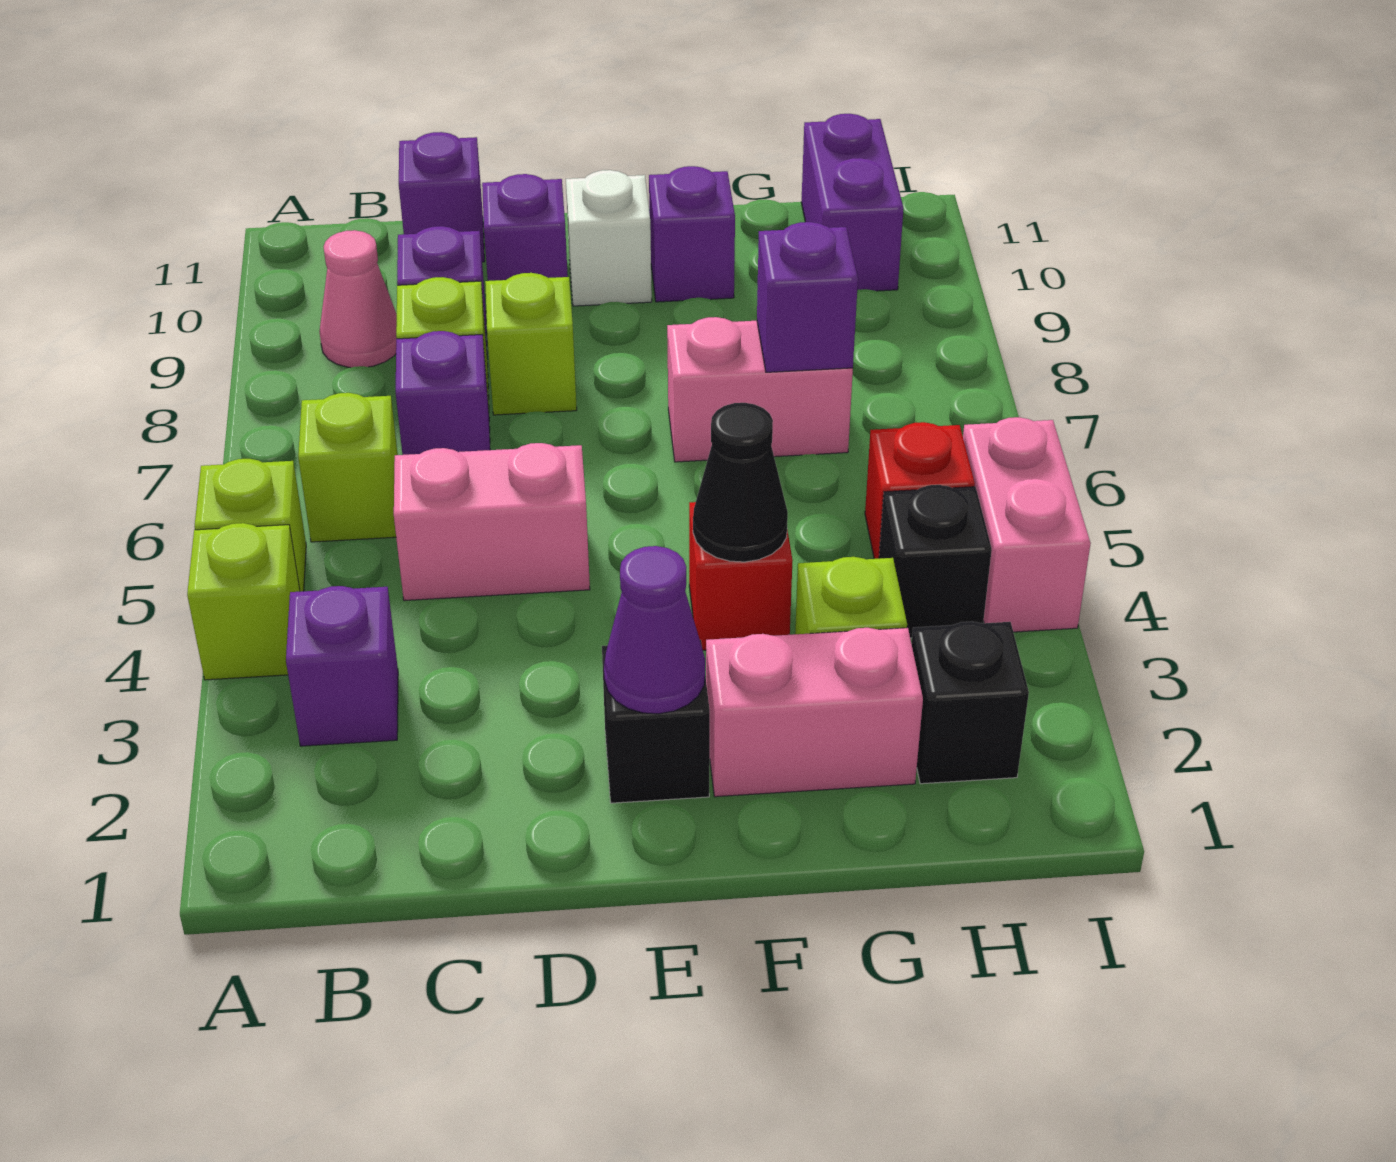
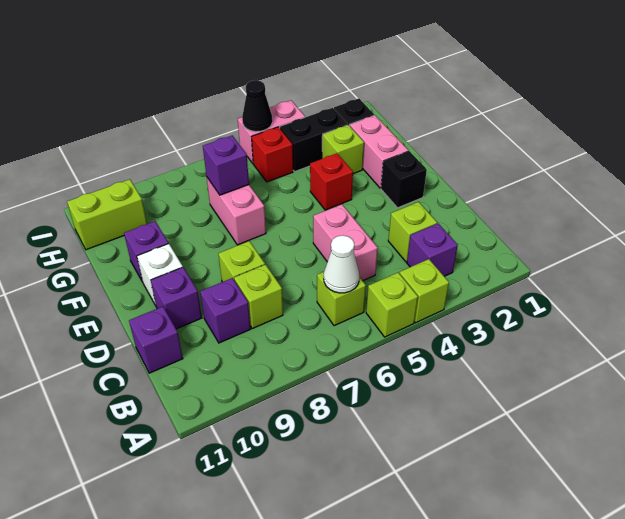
none -> white cone B6 level 2
pink cone B9 level 1 -> none
none -> lime brick C3 level 1
purple brick C7 level 1 -> none
purple cone E2 level 2 -> none
black cone F4 level 2 -> black cone I5 level 2
black brick H4 level 1 -> black brick H3:H4 level 1
purple brick H10:H11 level 1 -> lime brick H10:H11 level 1

